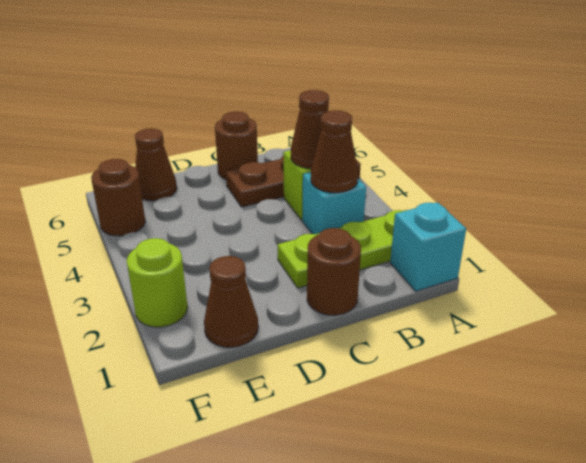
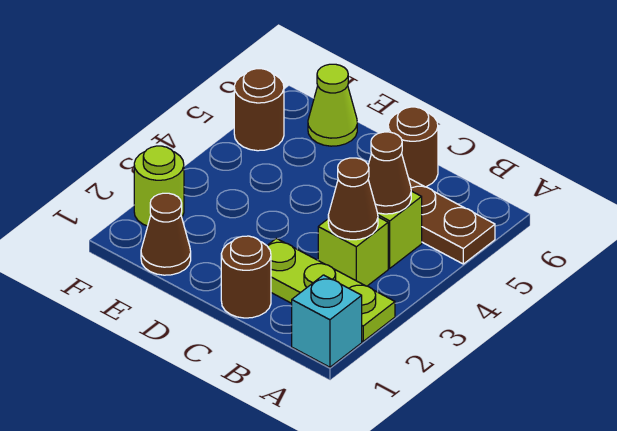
cyan brick B3 level 1 -> lime brick B3 level 1
brown cone E6 level 1 -> lime cone E6 level 1

